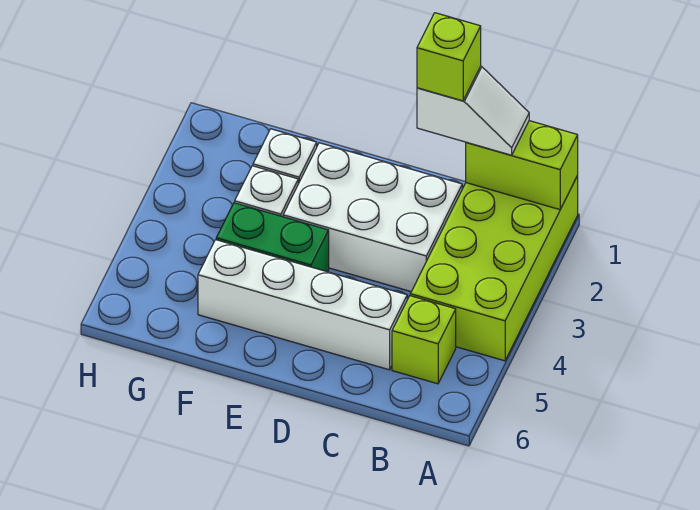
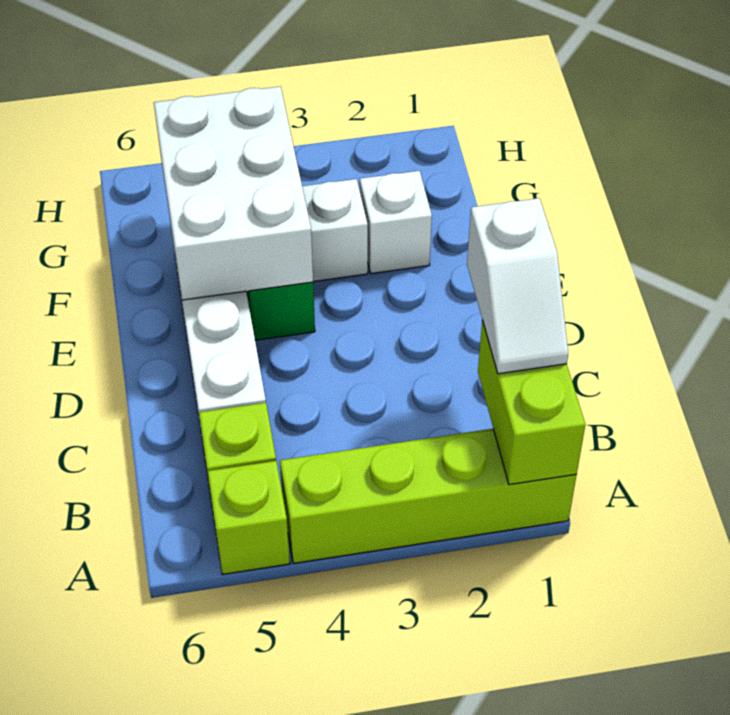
lime brick A1:B4 level 1 -> lime brick A1:A4 level 1
lime brick C1 level 4 -> lime brick A5 level 1
white brick C2:E3 level 1 -> white brick E4:G5 level 2

